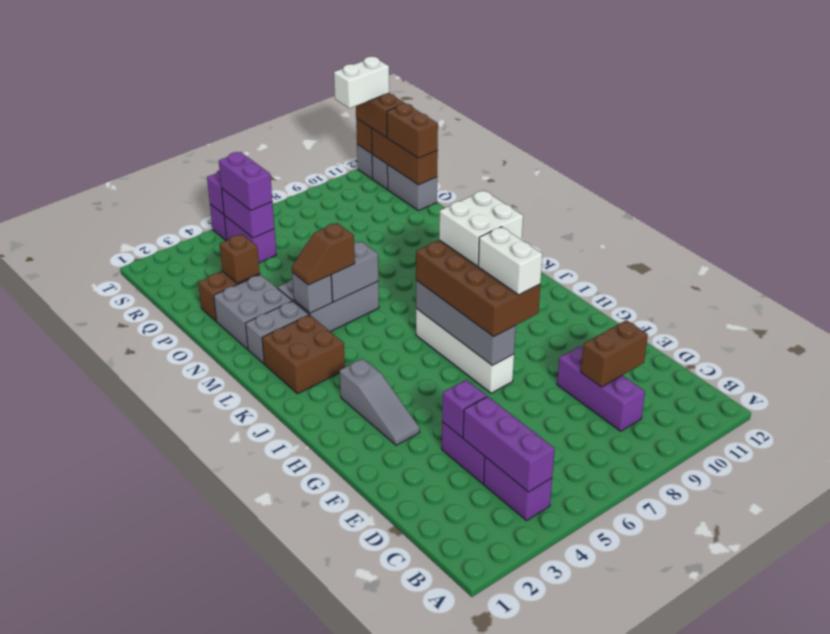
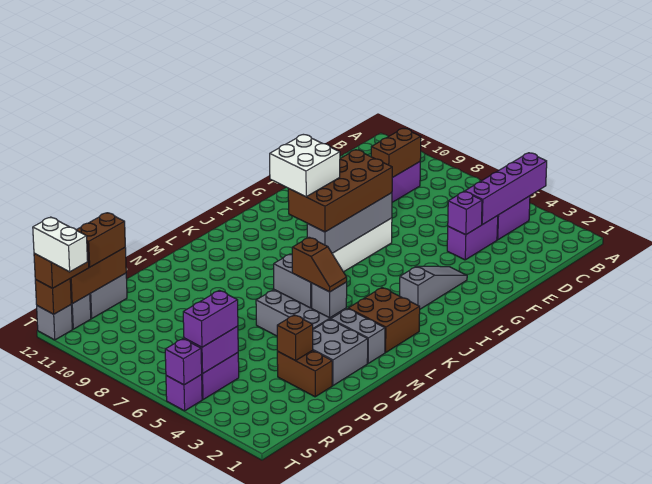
purple brick B4:D4 level 2 -> purple brick A4:D4 level 2
brown brick D9:D10 level 2 -> brown brick C9:D9 level 2
white brick G8:H8 level 4 -> none

